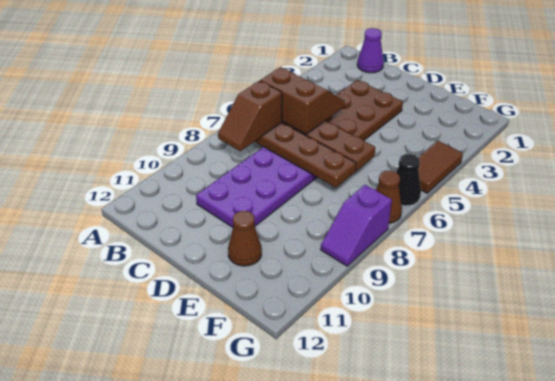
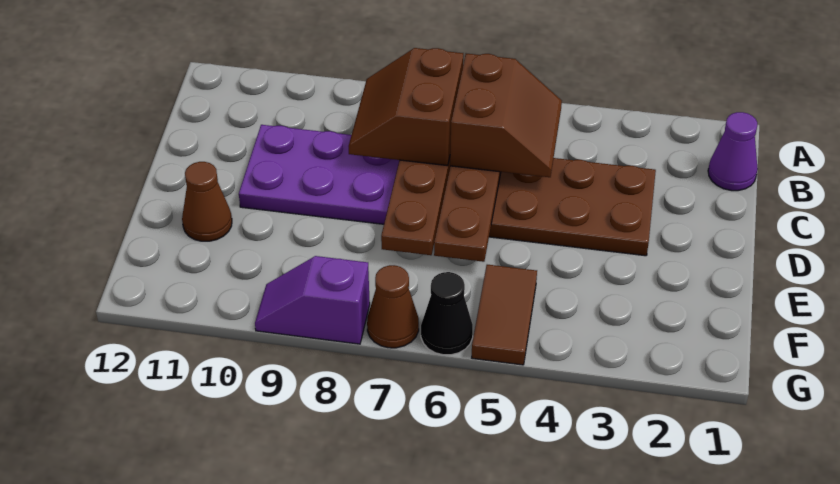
brown slope B7:B8 level 3 top 7 -> brown slope B7:C8 level 3 top 7
brown tile G4:G5 level 1 -> brown tile F5:G5 level 1

